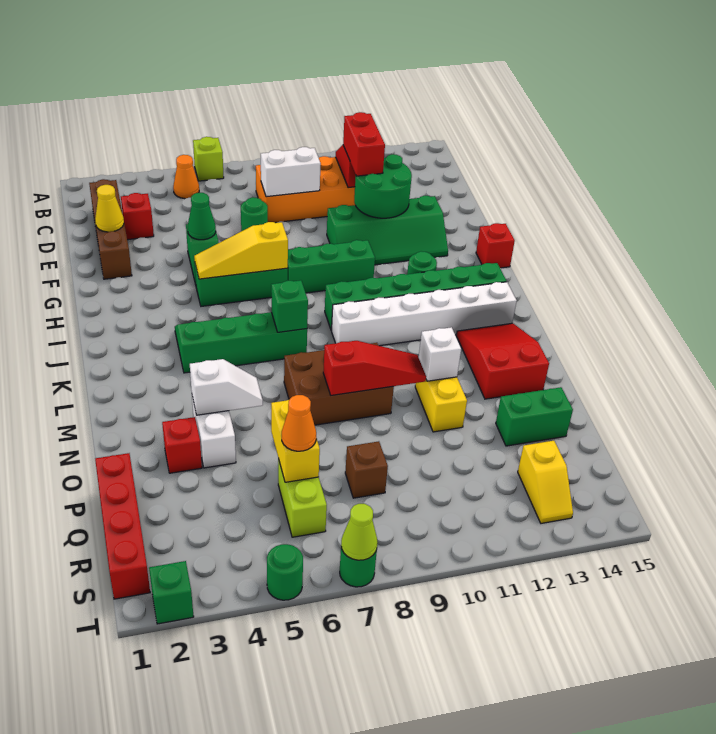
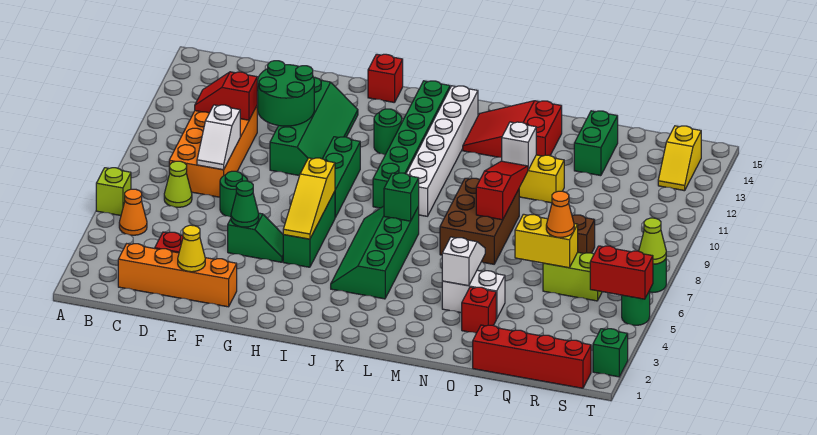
brown brick C2:F2 level 1 -> orange brick C2:F2 level 1
none -> lime cone C7 level 1
white brick D8:D9 level 2 -> white slope D8:D9 level 2 top 9
red brick D11:E11 level 3 -> red brick S5:T5 level 2
yellow slope R13:S13 level 1 top R -> yellow slope S13:S14 level 1 top 14

